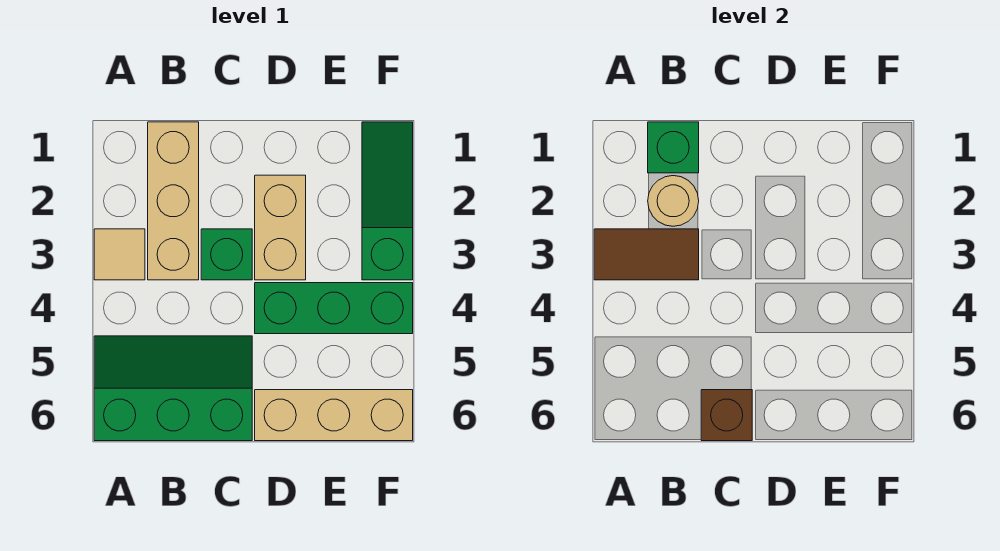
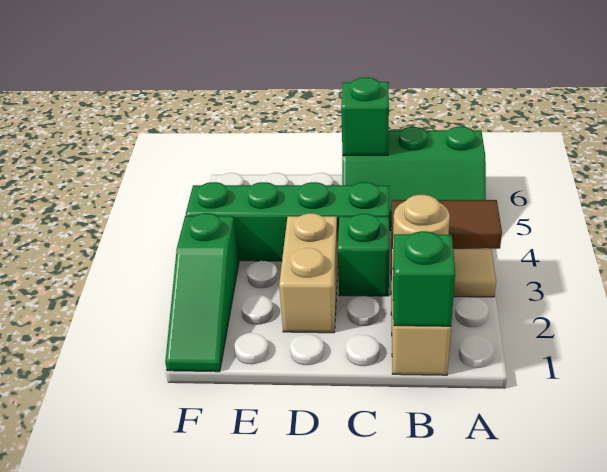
brown brick C6 level 2 -> green brick C6 level 2
green brick D4:F4 level 1 -> green brick C4:F4 level 1
tan brick D6:F6 level 1 -> none

